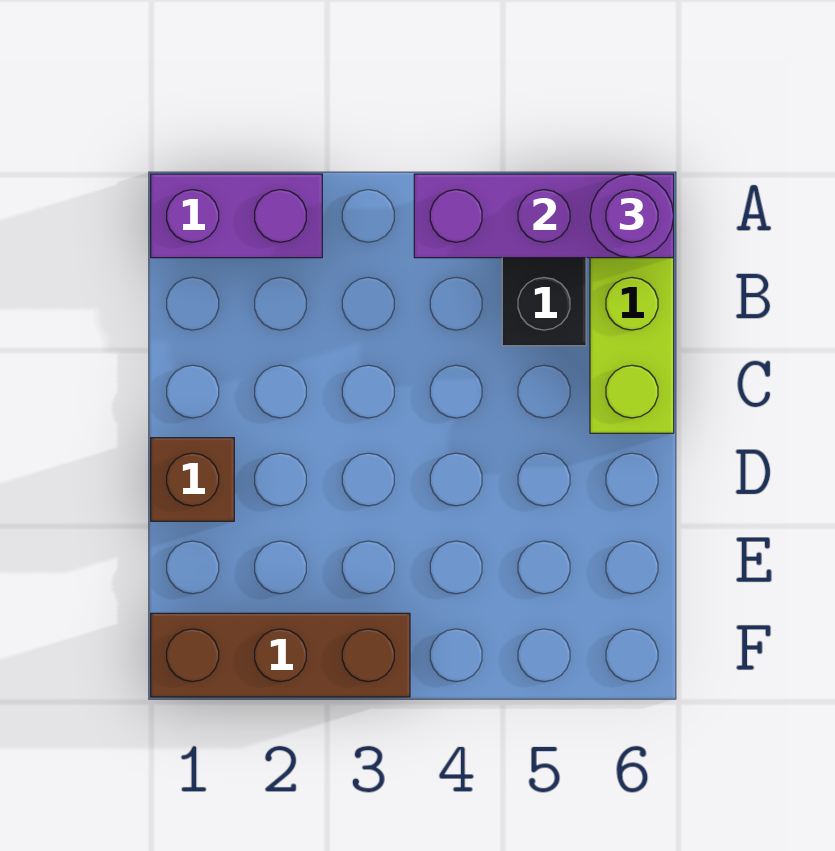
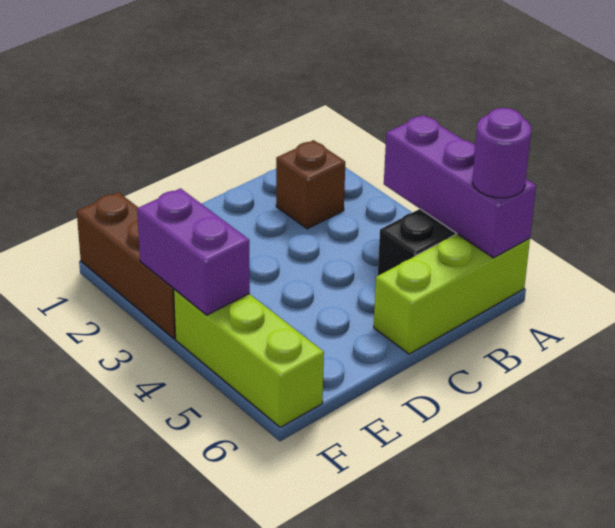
purple brick A1:A2 level 1 -> purple brick F3:F4 level 2
brown brick D1 level 1 -> brown brick B2 level 1
none -> lime brick F4:F6 level 1

